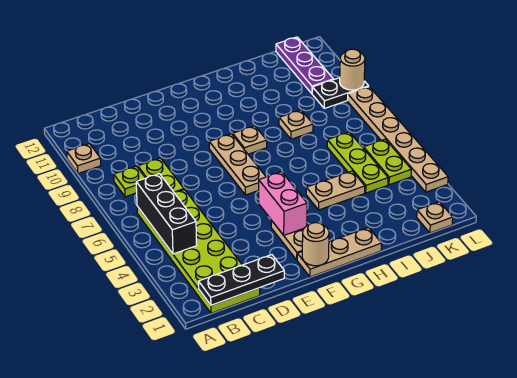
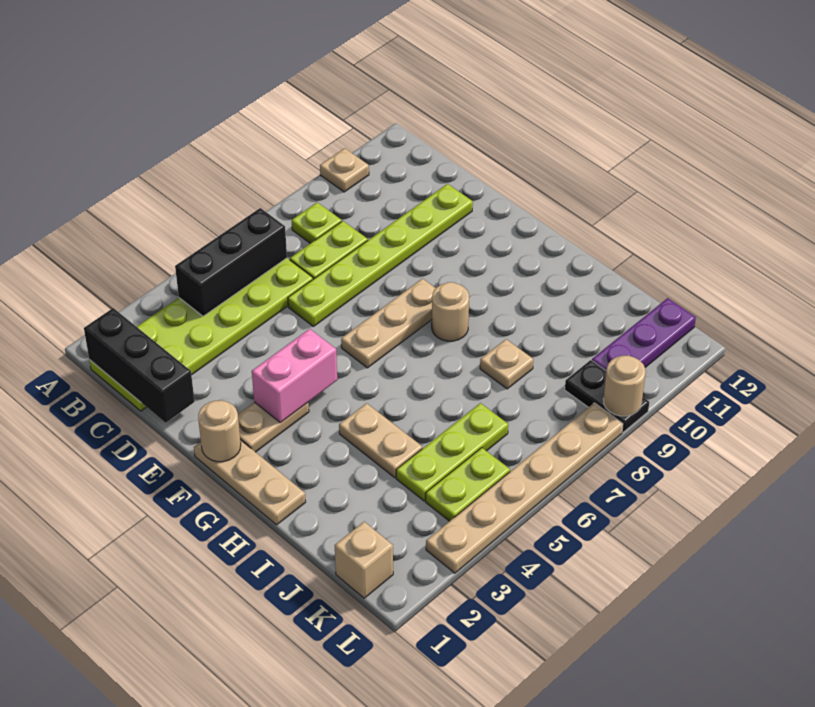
black plate B1:D1 level 2 -> black brick B1:D1 level 2
none -> lime plate D6:D11 level 1
tan plate G8 level 1 -> tan round brick G8 level 1
tan plate K1 level 1 -> tan brick K1 level 1

